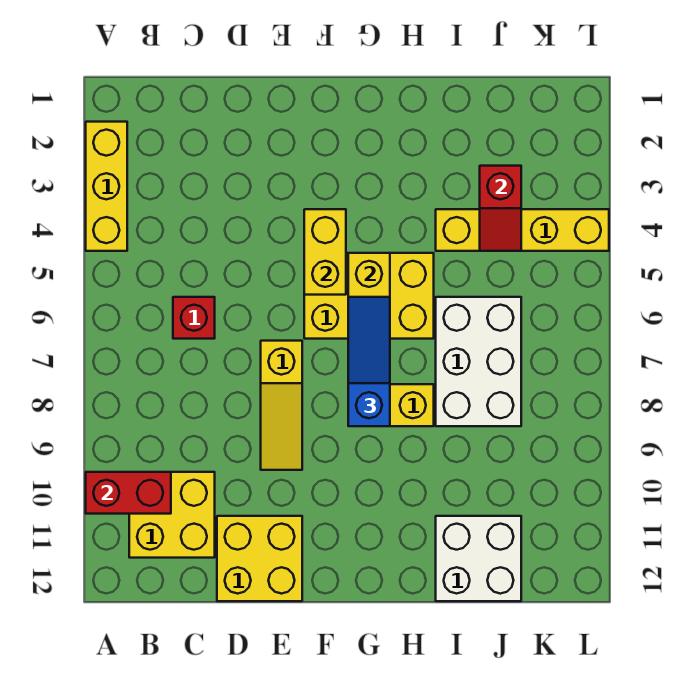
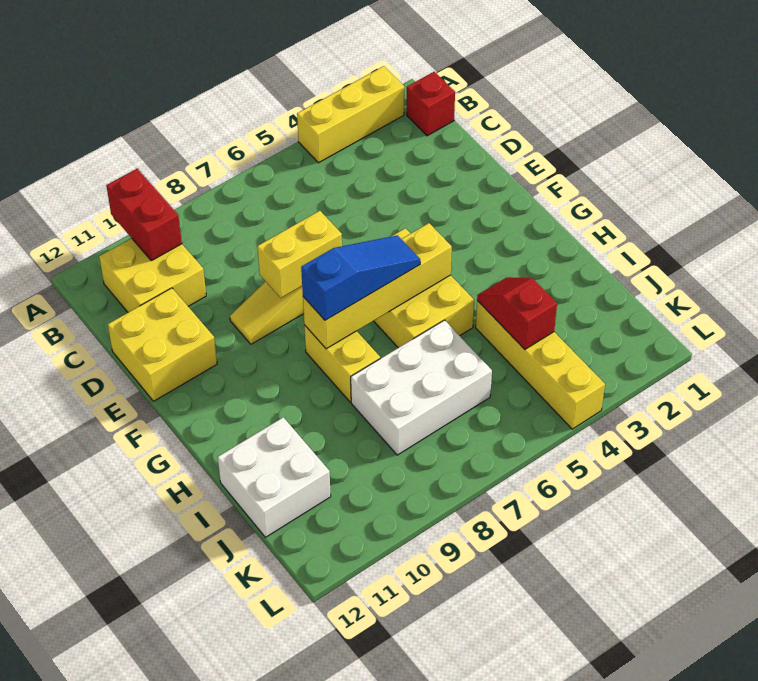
red brick C6 level 1 -> red brick B1 level 1
yellow brick F4:F5 level 2 -> yellow brick E7:E8 level 2
red slope J3:J4 level 2 top 3 -> red slope I4:J4 level 2 top J

